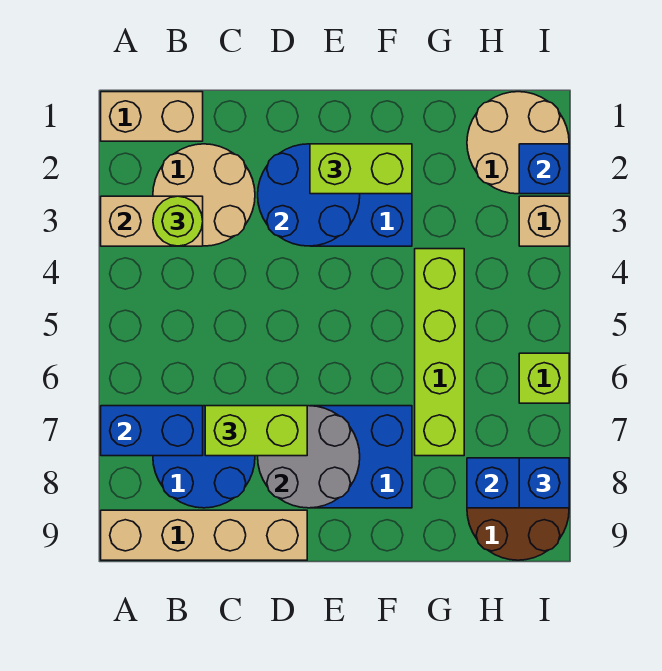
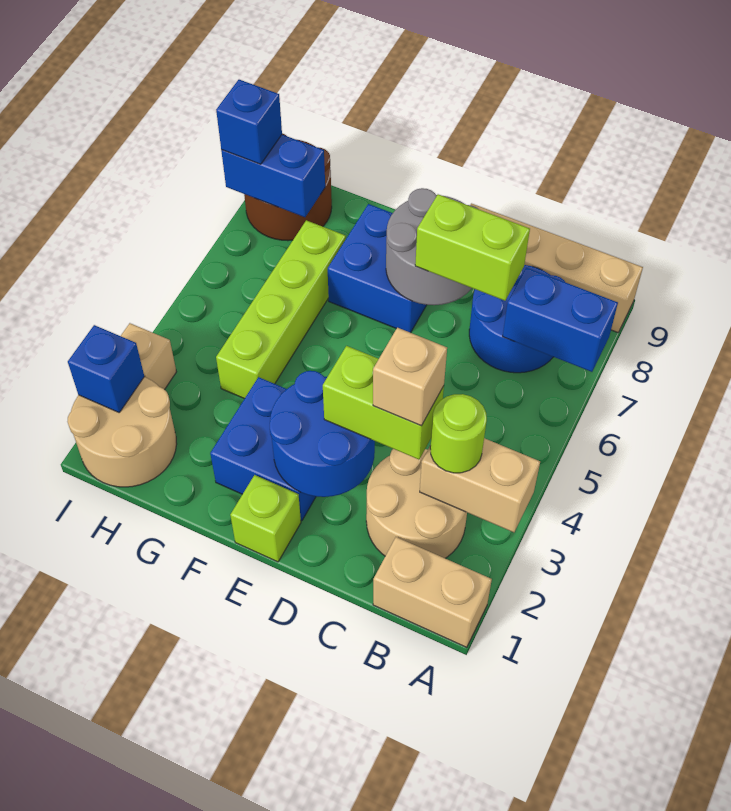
none -> tan brick C3 level 4
lime brick E2:F2 level 3 -> lime brick C3:D3 level 3
lime brick I6 level 1 -> lime brick E1 level 1

